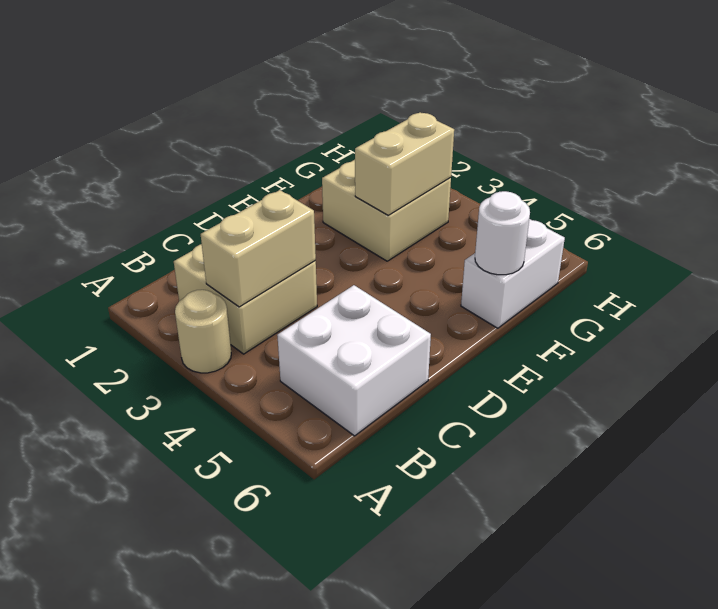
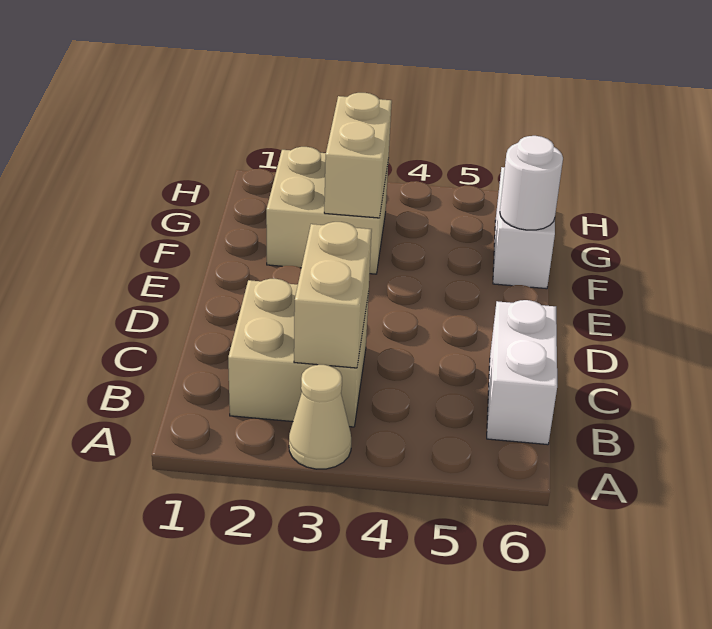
tan round brick A3 level 1 -> tan cone A3 level 1
white brick B5:C6 level 1 -> white brick B6:C6 level 1

